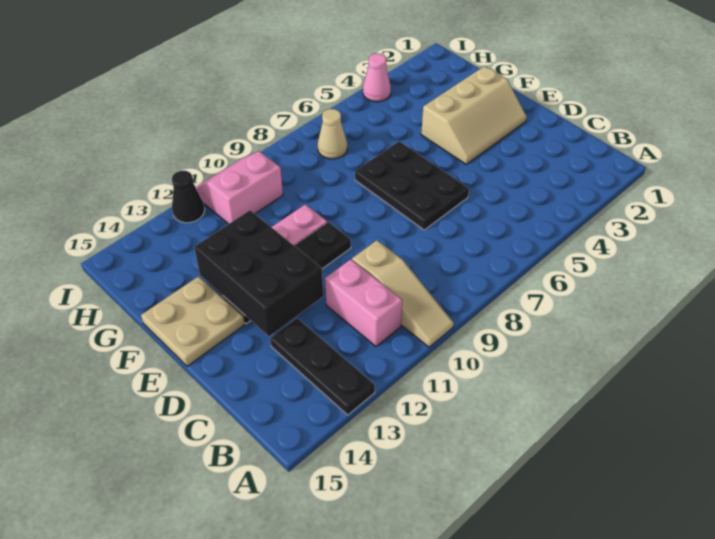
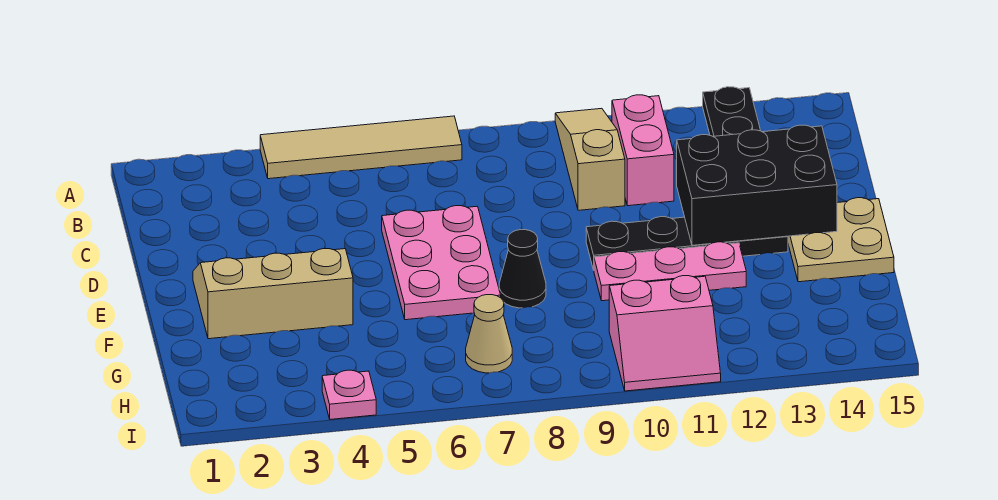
none -> tan tile A4:A7 level 1
black plate D6:F7 level 1 -> pink plate D6:F7 level 1
black brick D12:F13 level 2 -> black brick D12:E14 level 2
pink cone I4 level 1 -> pink plate I4 level 1
black cone I12 level 1 -> black cone F8 level 1

